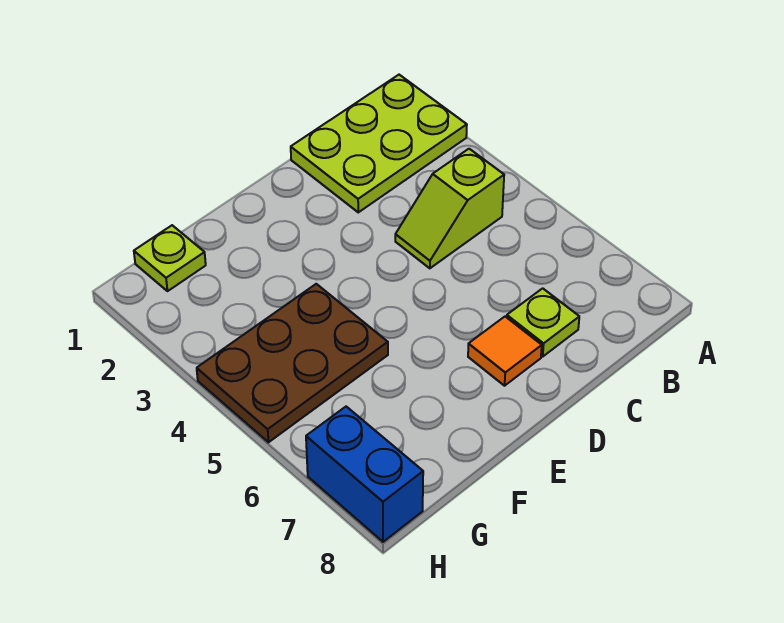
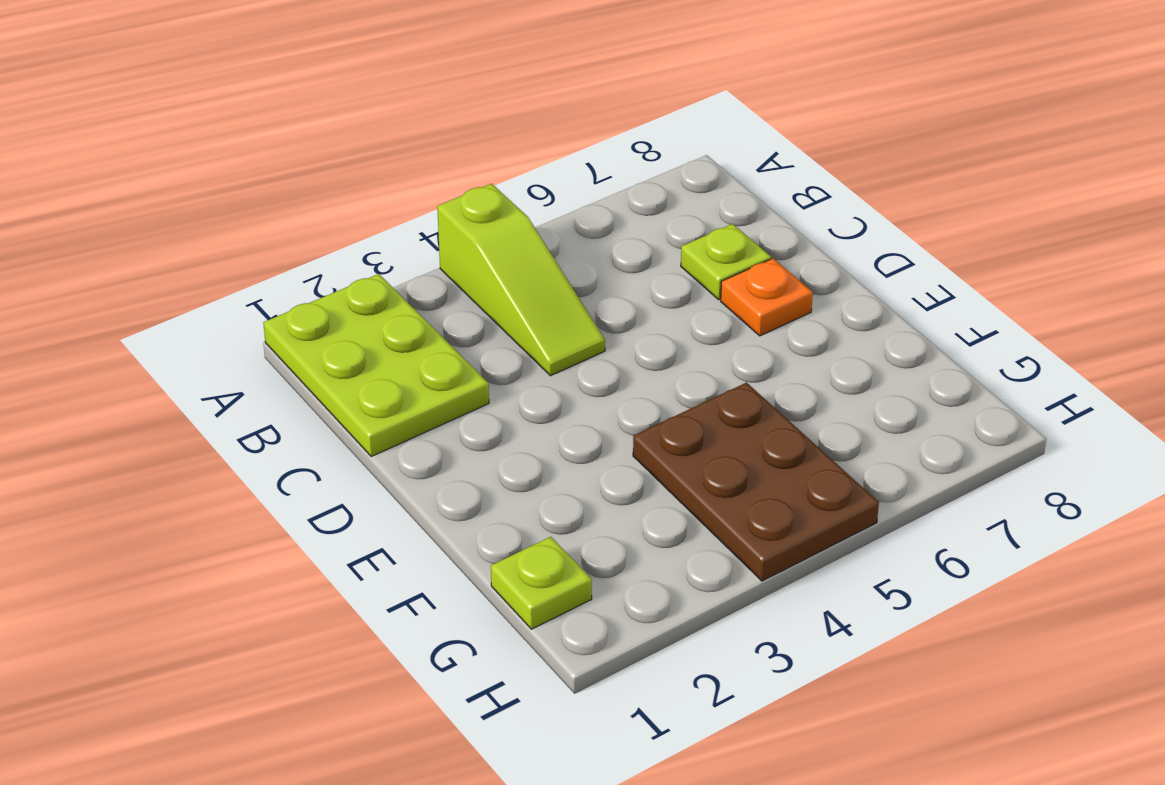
lime slope B4:C4 level 1 top B -> lime slope A4:C4 level 1 top A
orange tile D7 level 1 -> orange plate D7 level 1
blue brick H7:H8 level 1 -> none

